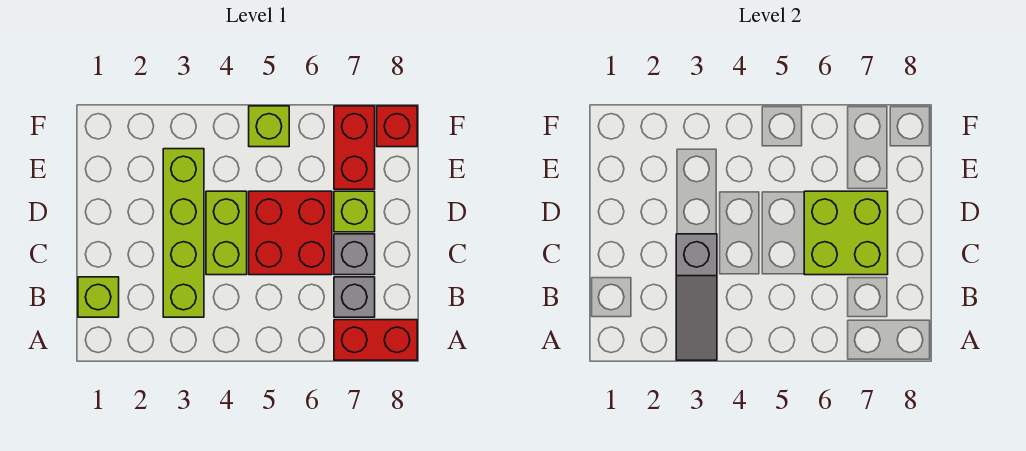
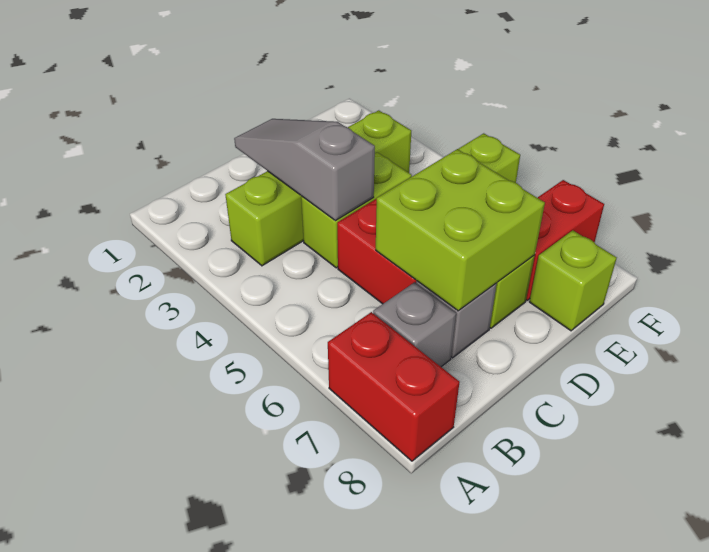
grey slope A3:C3 level 2 top C -> grey slope C2:C4 level 2 top 4
lime brick B1 level 1 -> lime brick E8 level 1
red brick F8 level 1 -> none

